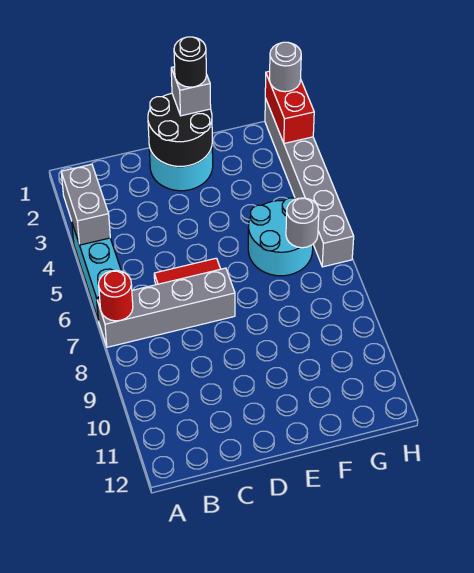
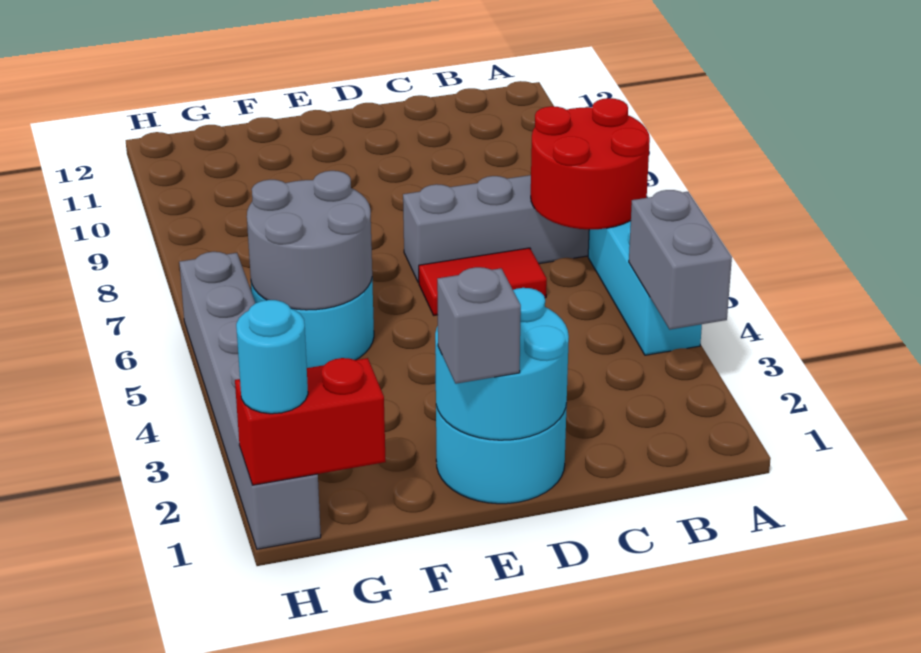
red round brick A7 level 2 -> red round brick A6:B7 level 2
black round brick D1:E2 level 2 -> cyan round brick D1:E2 level 2
black round brick E1 level 4 -> none
grey round brick G6 level 2 -> grey round brick F5:G6 level 2
red brick H1:H2 level 2 -> red brick G1:H1 level 2
grey round brick H1 level 3 -> cyan round brick H1 level 3

